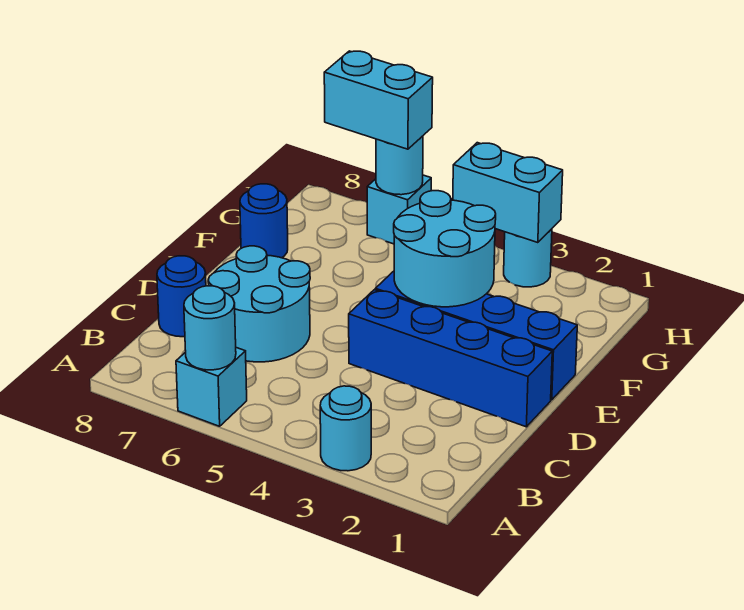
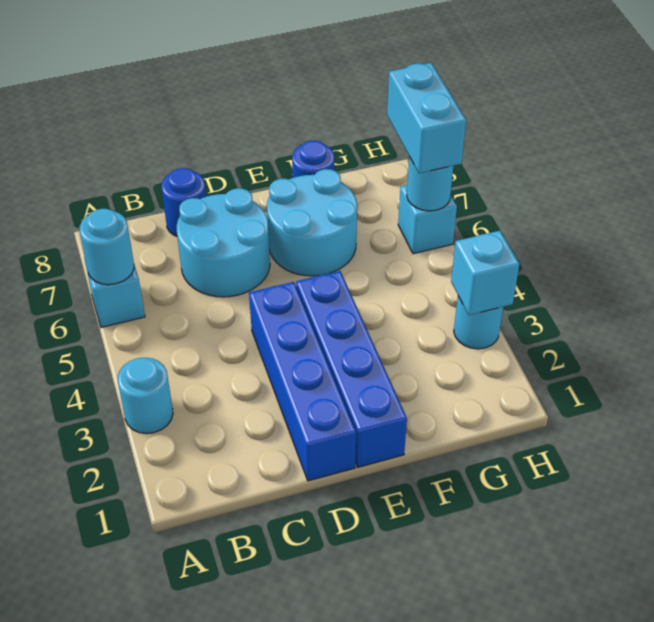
cyan round brick E3:F4 level 2 -> cyan round brick E6:F7 level 1
cyan brick H3:H4 level 2 -> cyan brick H3 level 2

